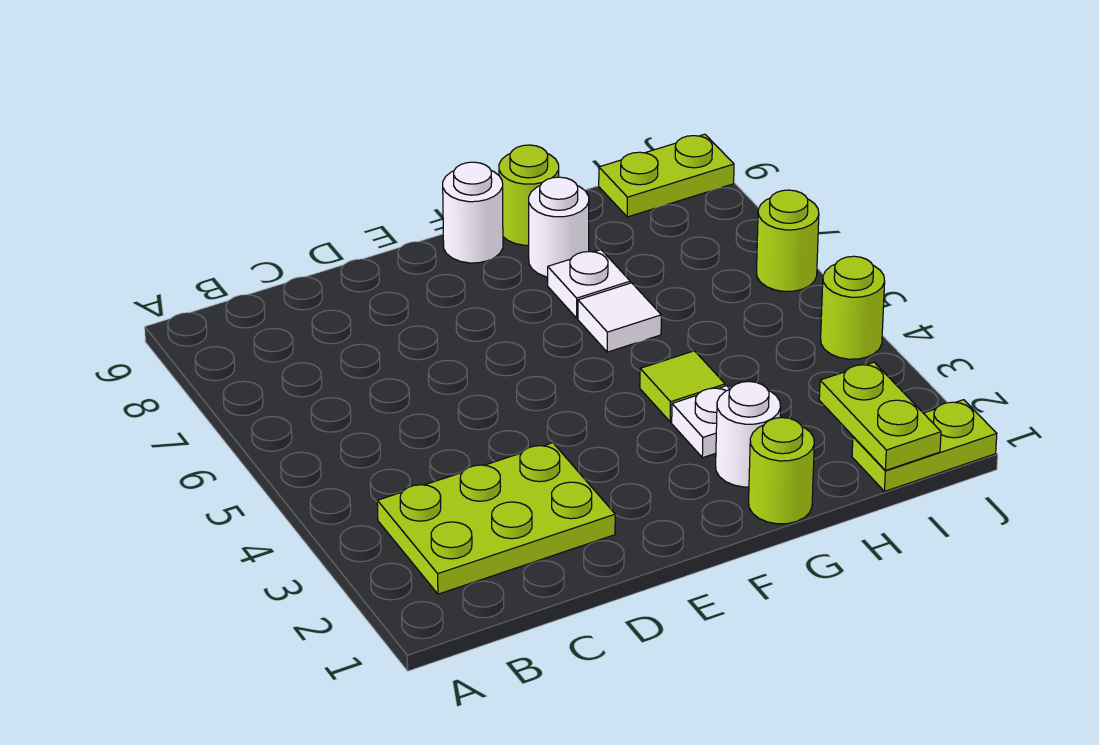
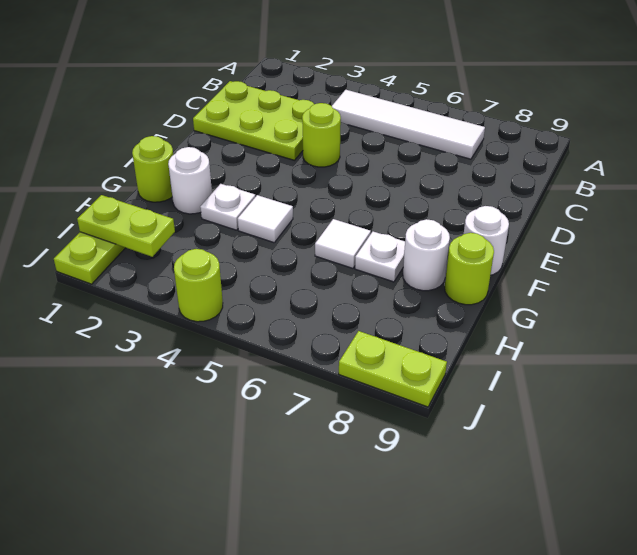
lime plate B2:D3 level 1 -> lime plate C1:D3 level 1
none -> white tile B4:B7 level 1
lime tile G4 level 1 -> white tile G4 level 1
lime plate I9:J9 level 1 -> lime plate J8:J9 level 1
lime round brick J6 level 1 -> lime round brick D4 level 1

